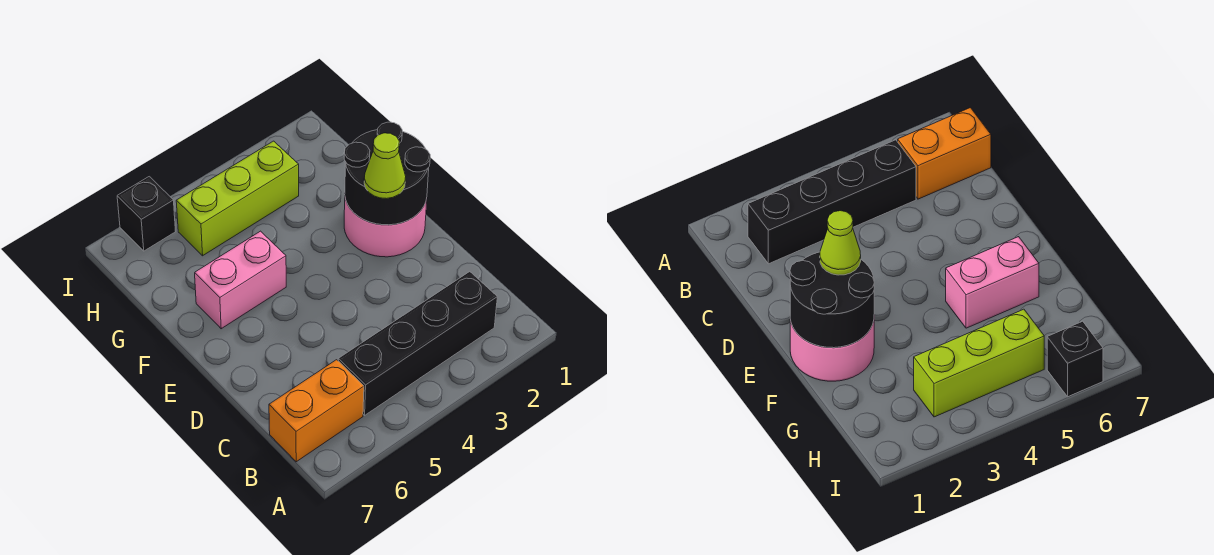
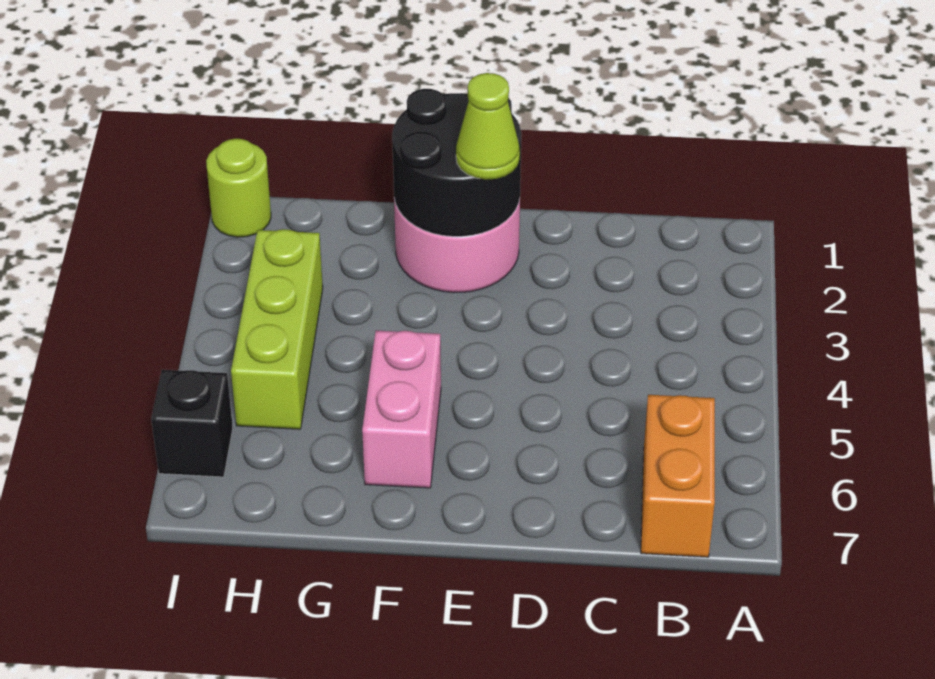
black brick B2:B5 level 1 -> none
none -> lime round brick I1 level 1

